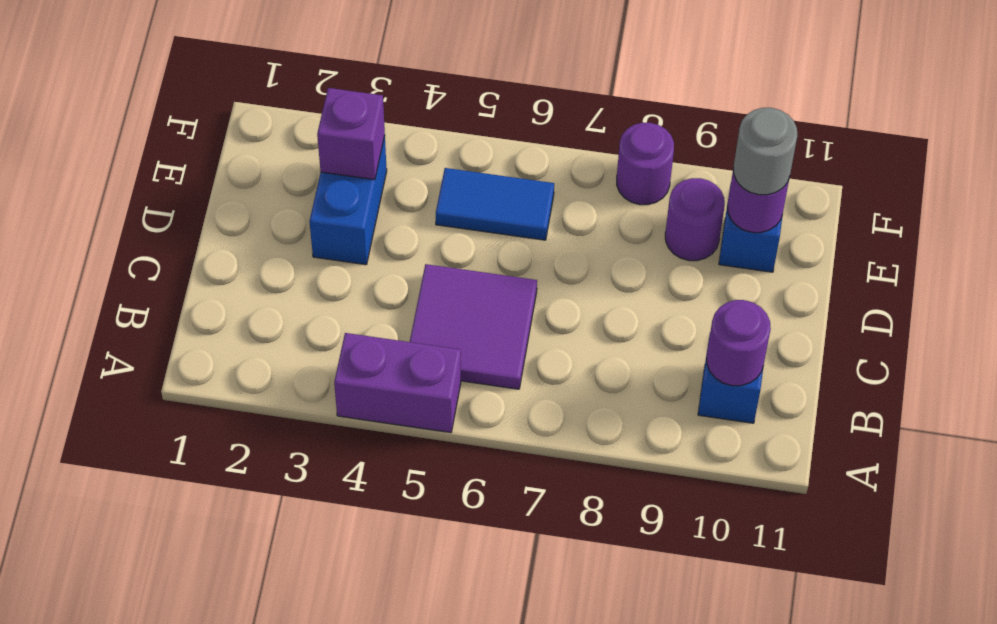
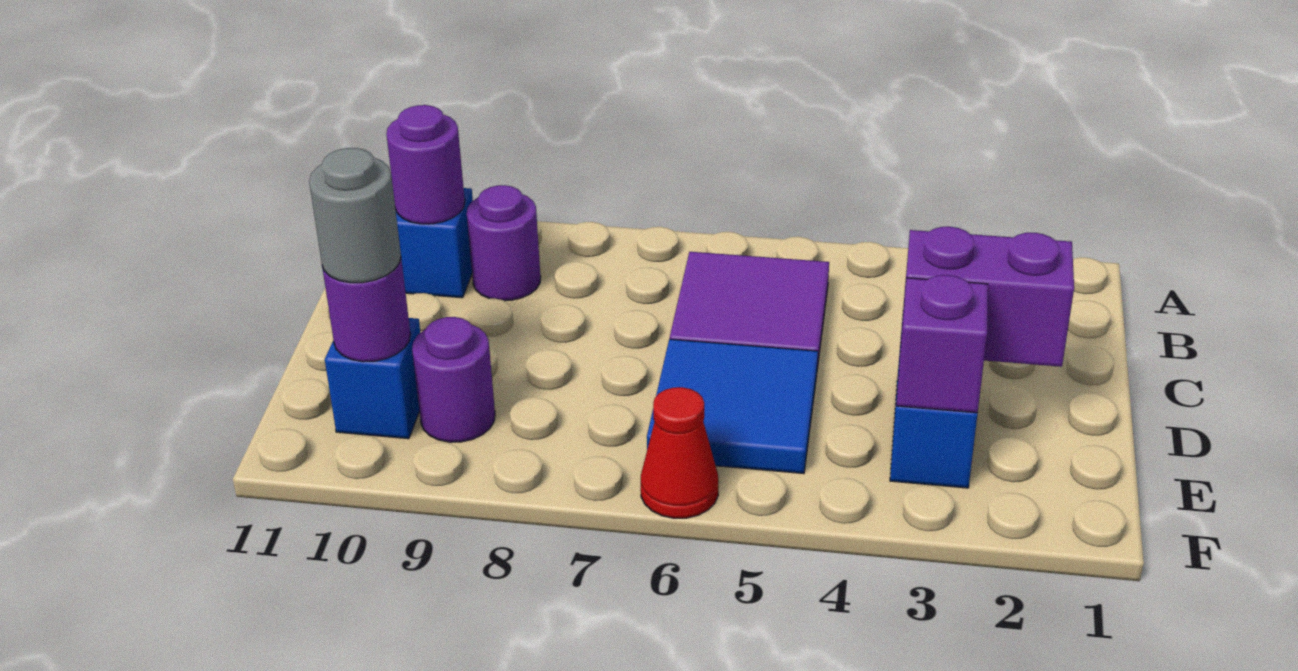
purple brick A4:A5 level 1 -> purple brick D2:D3 level 2
blue tile E5:E6 level 1 -> blue tile D5:E6 level 1
none -> red cone F6 level 1
purple round brick F8 level 1 -> purple round brick B9 level 1

